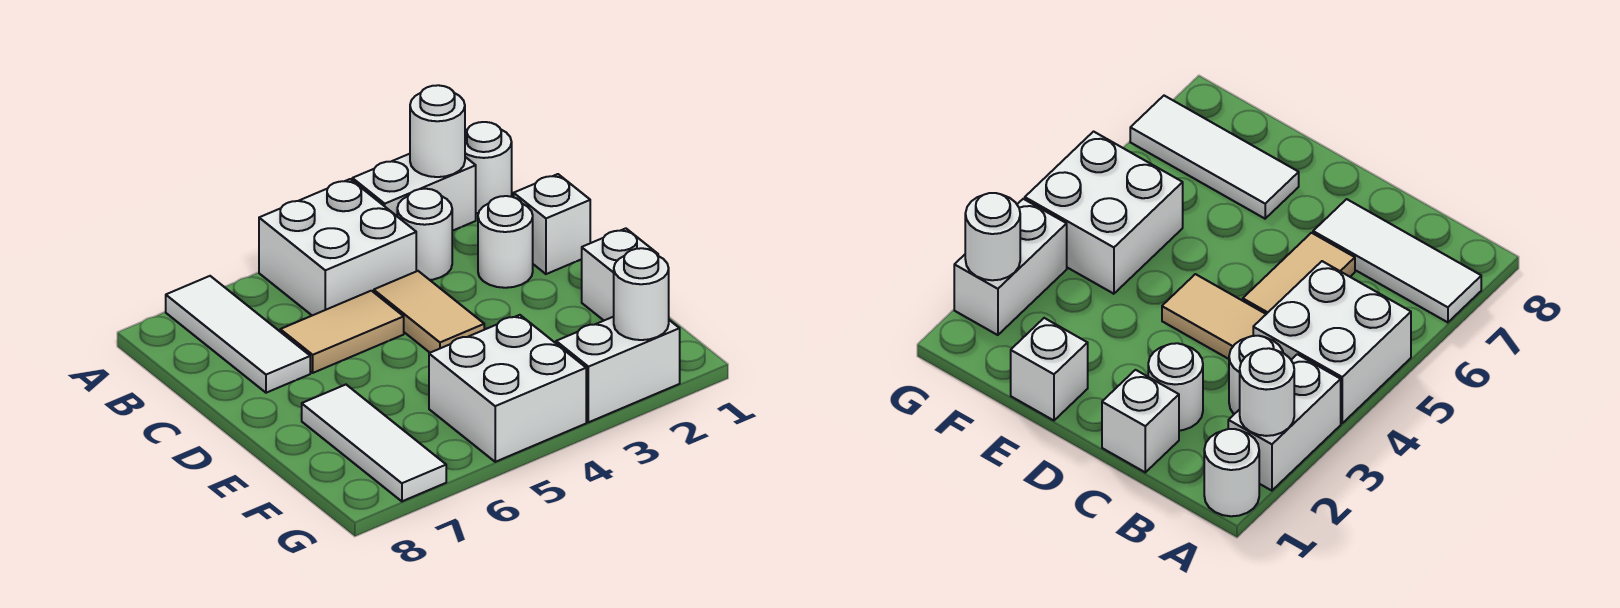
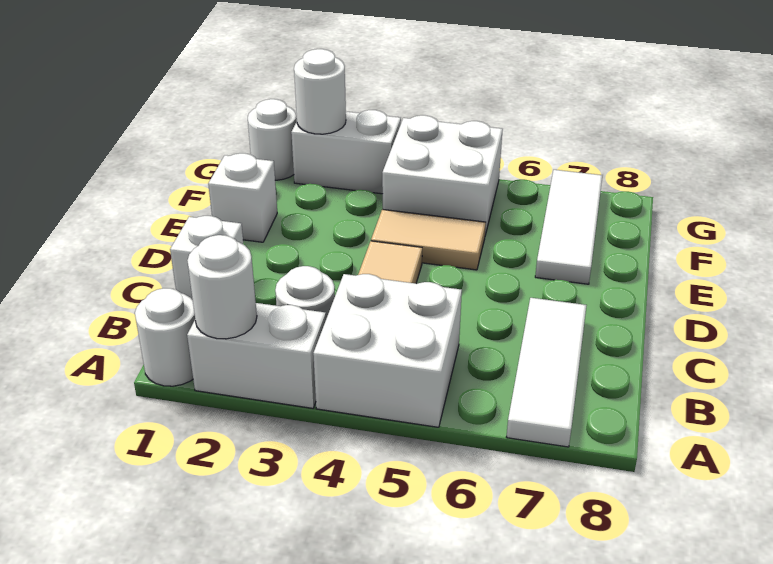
white round brick C2 level 1 -> white round brick G1 level 1
tan tile C5:C6 level 1 -> tan tile E4:E5 level 1

